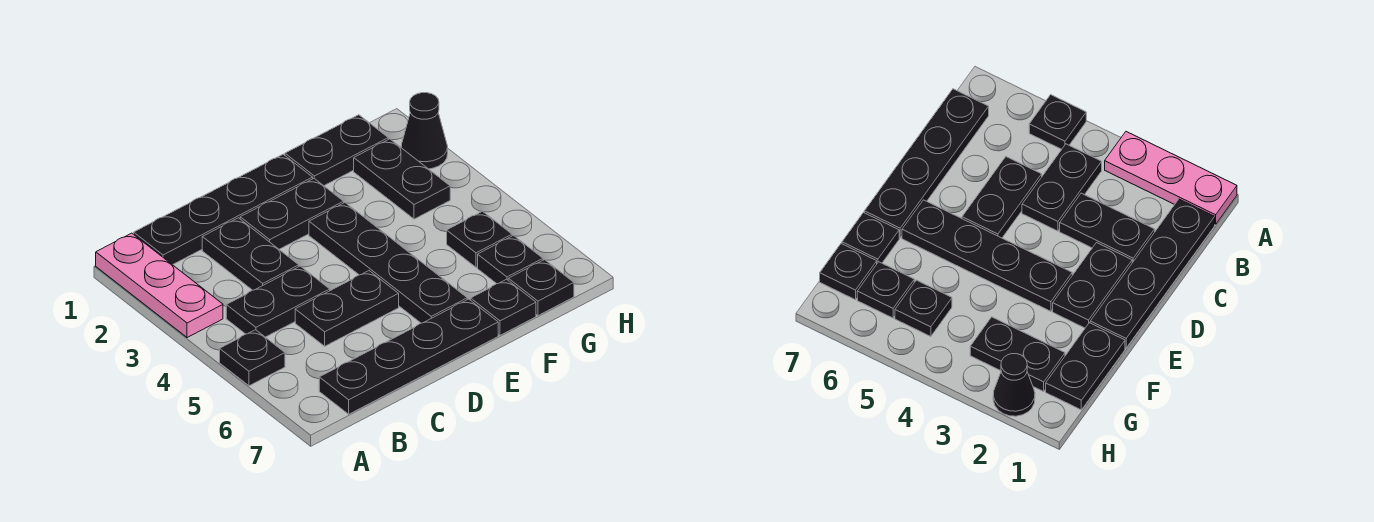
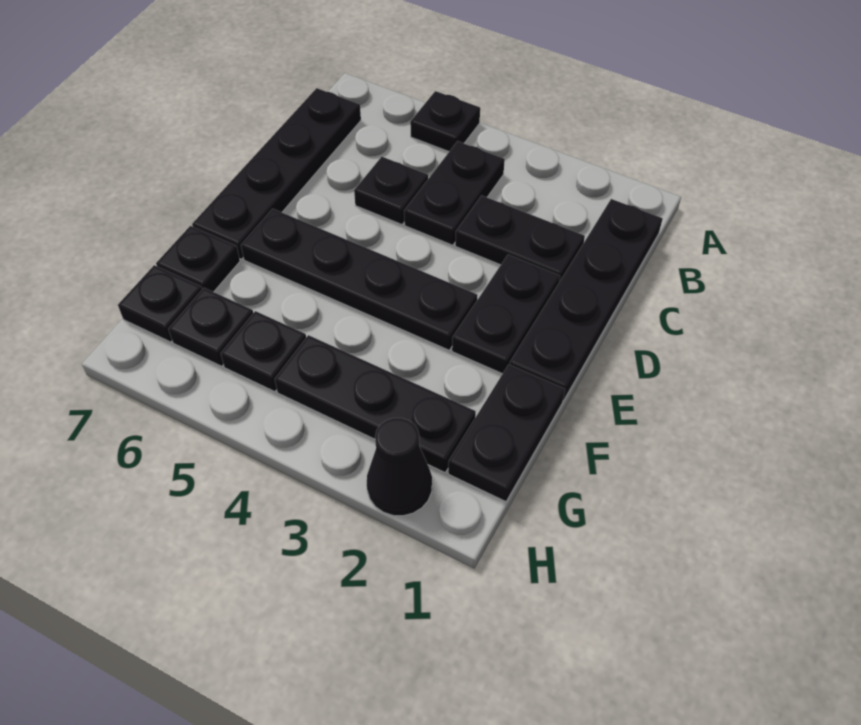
pink plate A1:A3 level 1 -> none
black plate C5:D5 level 1 -> black plate C5 level 1
black plate G2:G3 level 1 -> black plate G2:G4 level 1

